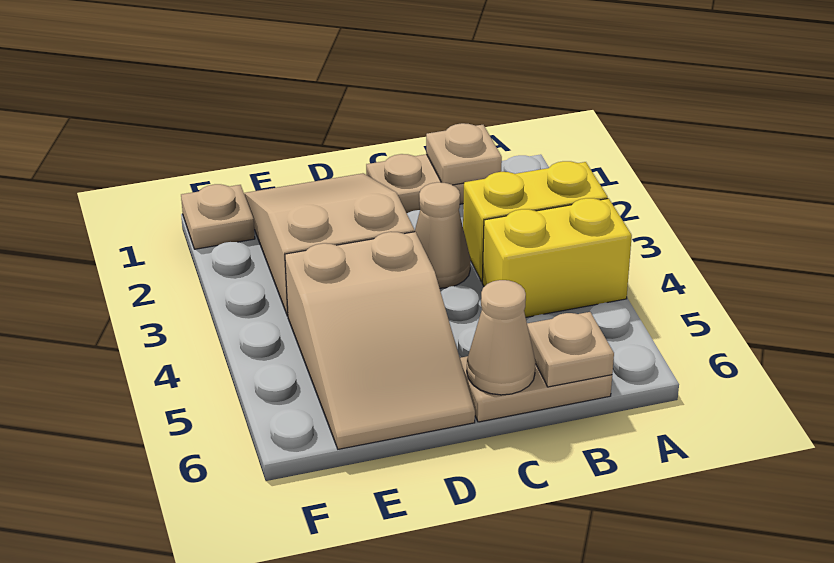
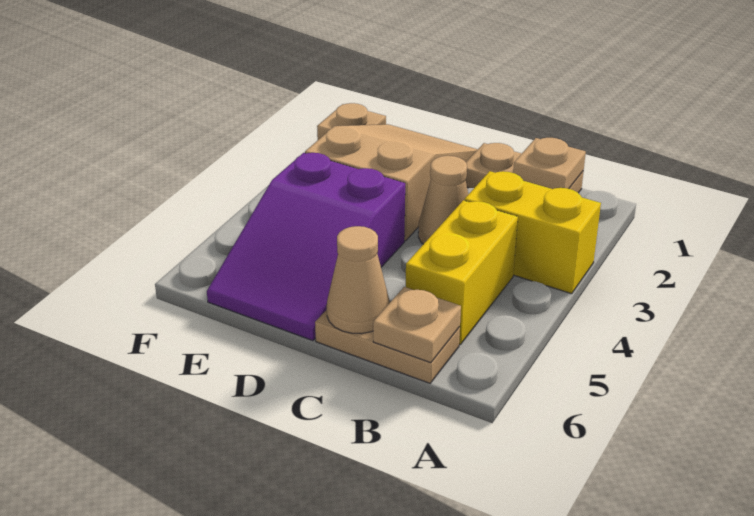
yellow brick A4:B4 level 1 -> yellow brick B4:B5 level 1
tan slope D4:E6 level 1 top 4 -> purple slope D4:E6 level 1 top 4

